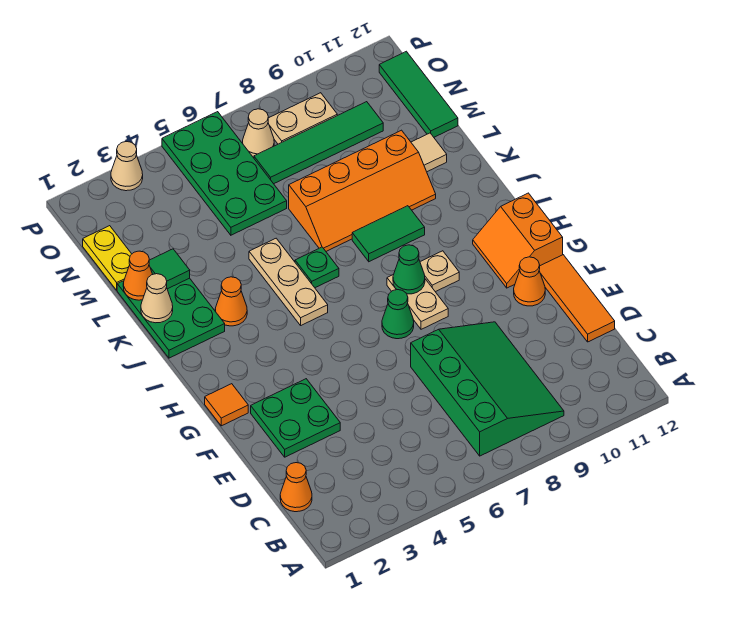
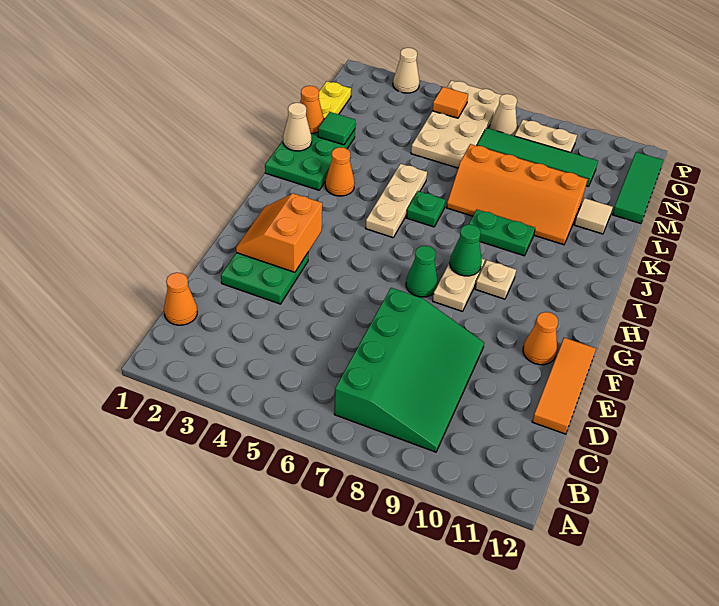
orange tile G1 level 1 -> orange tile O5 level 2
orange slope G11:H12 level 1 top 12 -> orange slope F2:G3 level 2 top 3
green tile J8:J9 level 1 -> green plate J8:J9 level 1
green plate M5:P6 level 1 -> tan plate M5:P6 level 1

